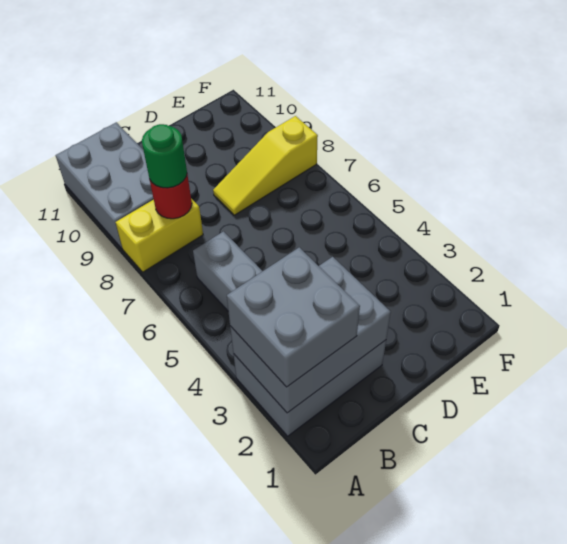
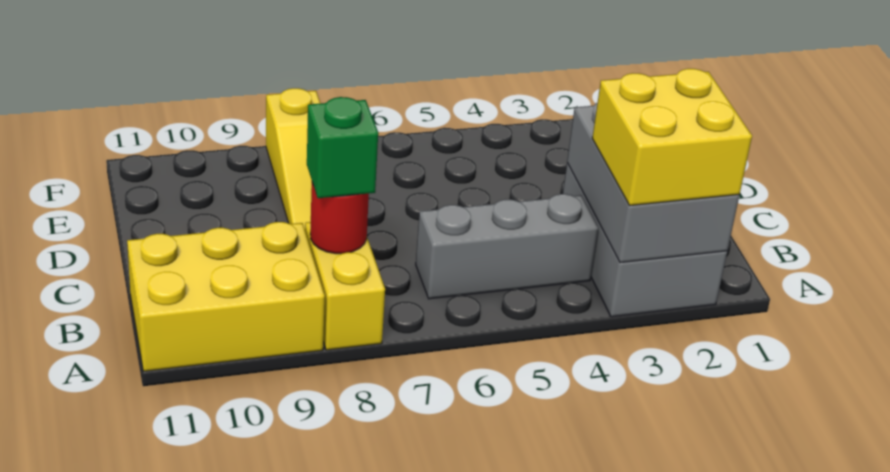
grey brick A2:B3 level 3 -> yellow brick A2:B3 level 3
grey brick A9:B11 level 1 -> yellow brick A9:B11 level 1
green round brick B8 level 3 -> green brick B8 level 3

